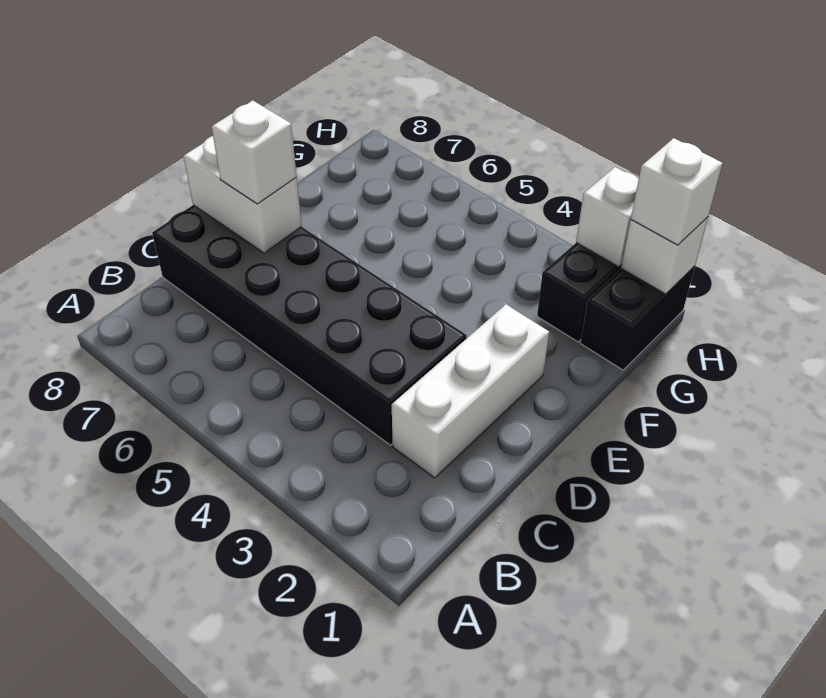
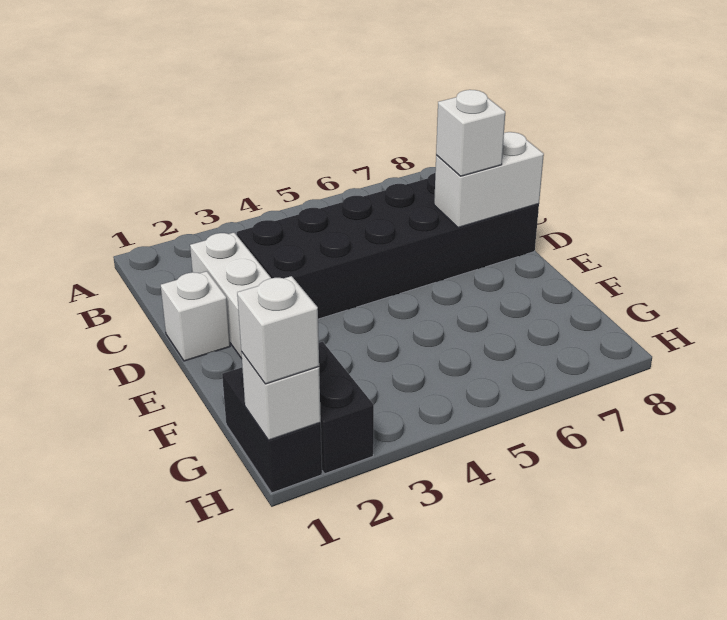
white brick H2 level 2 -> white brick D1 level 1

